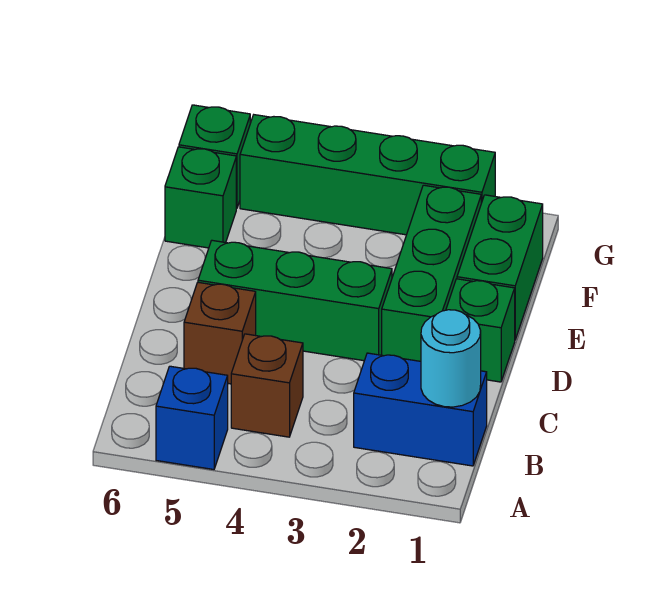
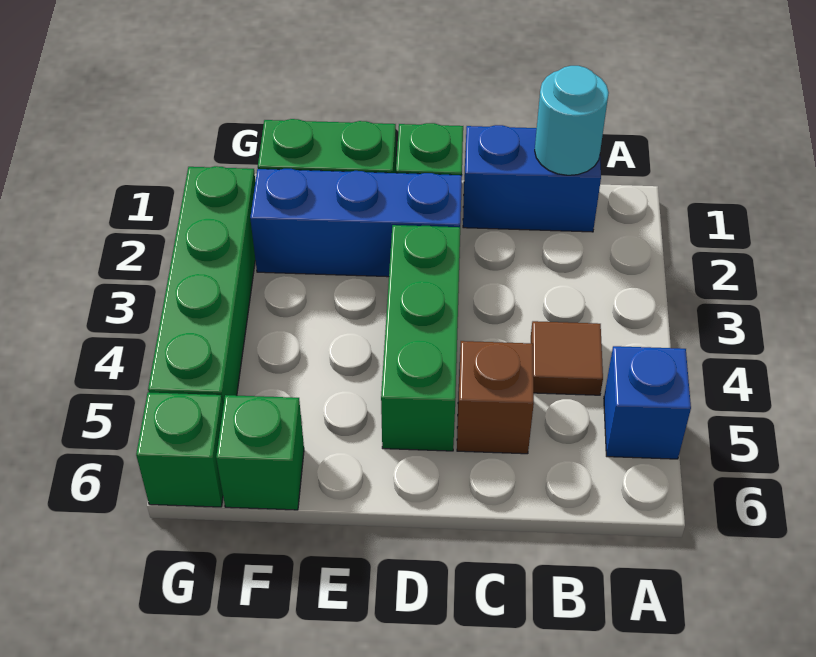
blue brick B1:B2 level 1 -> blue brick B1:C1 level 1
brown brick B4 level 1 -> brown tile B4 level 1
green brick D2:F2 level 1 -> blue brick D2:F2 level 1

